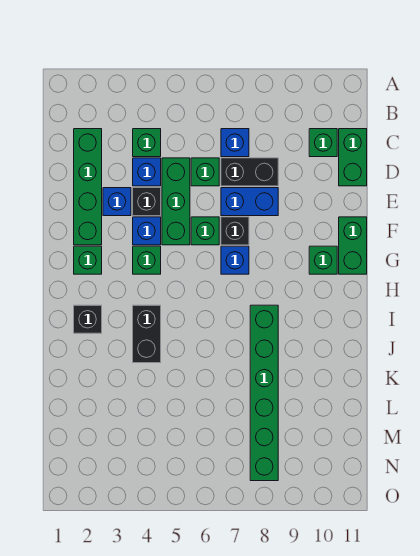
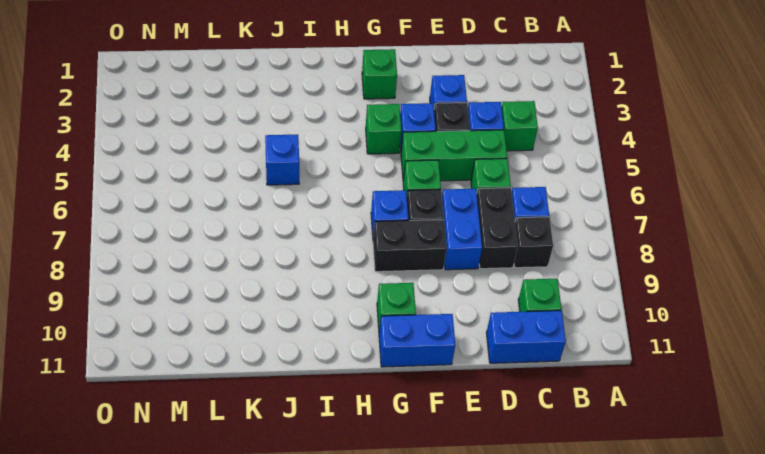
green brick C2:F2 level 1 -> none
green brick C11:D11 level 1 -> blue brick C11:D11 level 1
green brick F11:G11 level 1 -> blue brick F11:G11 level 1
black brick I2 level 1 -> black brick C8 level 1
black brick I4:J4 level 1 -> black brick F8:G8 level 1
green brick I8:N8 level 1 -> none
none -> blue brick J5 level 1

